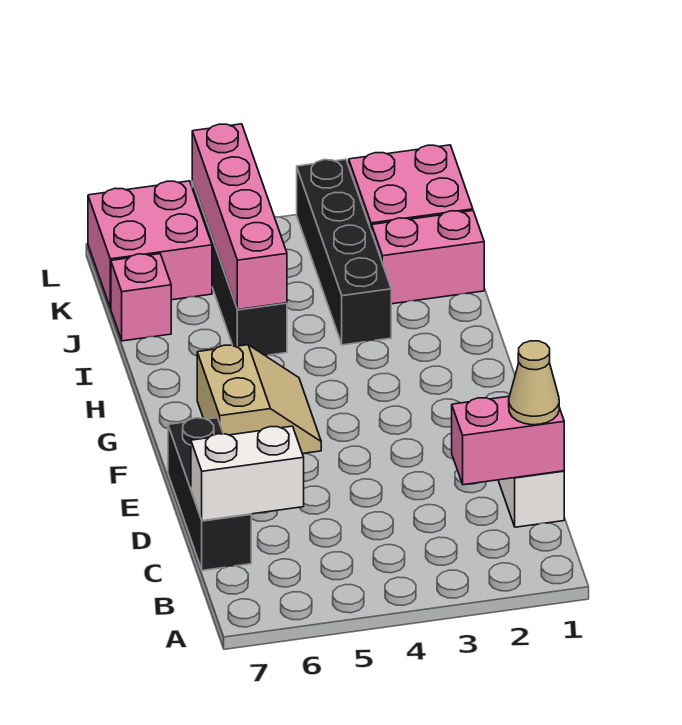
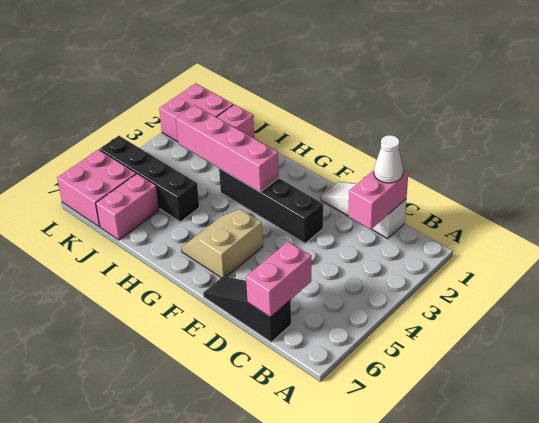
tan cone C1 level 3 -> white cone C1 level 3
white brick C6:C7 level 2 -> pink brick C6:C7 level 2
black brick C7:E7 level 1 -> black slope C7:E7 level 1 top C
tan slope F5:G6 level 1 top 6 -> tan slope F5:G6 level 1 top F
black brick I3:L3 level 1 -> black brick E3:H3 level 1
pink brick I5:L5 level 2 -> pink brick G3:J3 level 2
pink brick J7 level 1 -> pink brick J6:J7 level 1

